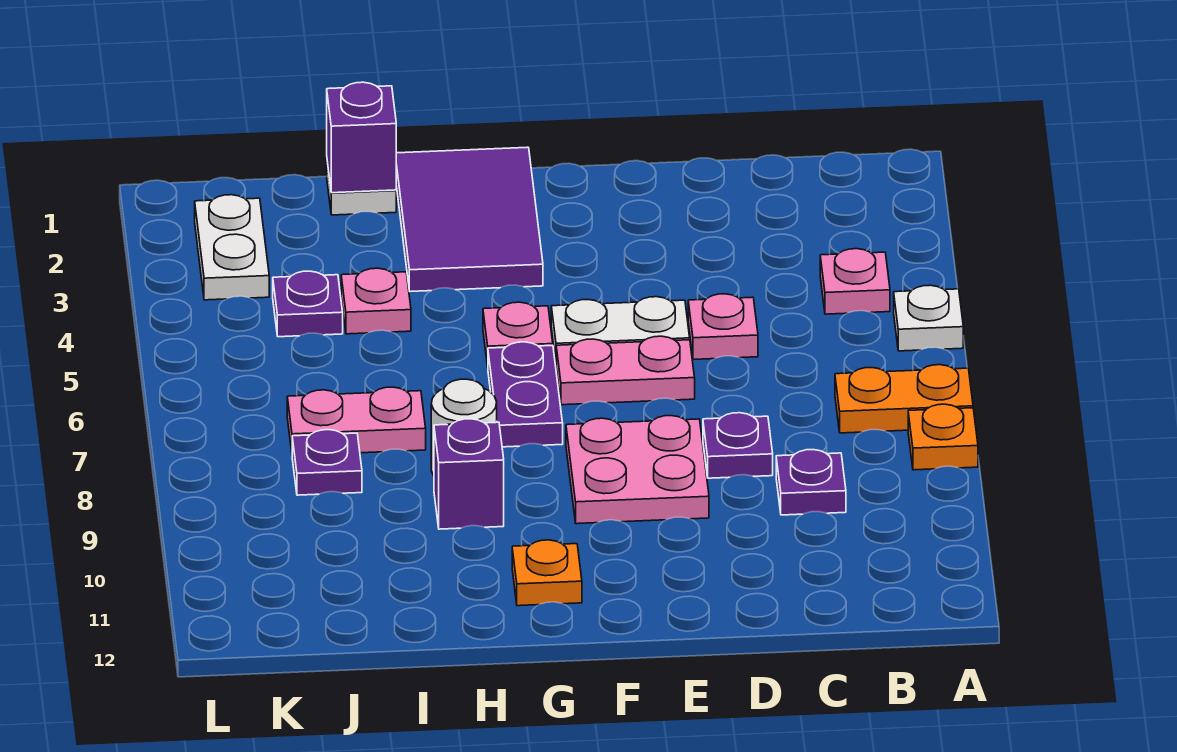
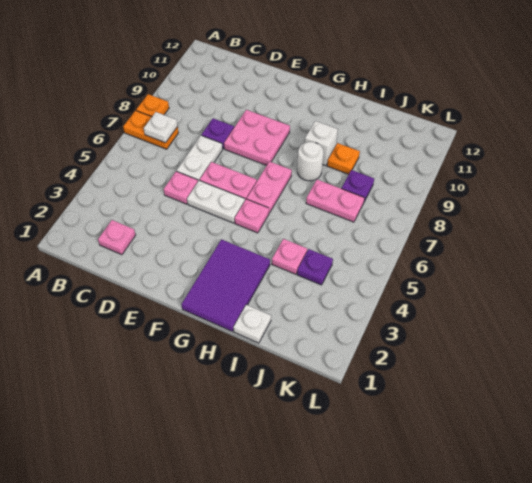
white plate A5 level 1 -> white plate B7 level 2
pink plate B4 level 1 -> pink plate C2 level 1
purple plate C9 level 1 -> none
purple plate G6:G7 level 1 -> pink plate G6:G7 level 1
orange plate G11 level 1 -> orange plate I9 level 1
purple brick H9 level 1 -> white brick H9 level 1
purple brick I1 level 2 -> none
white plate K2:K3 level 1 -> white plate D6:D7 level 1

